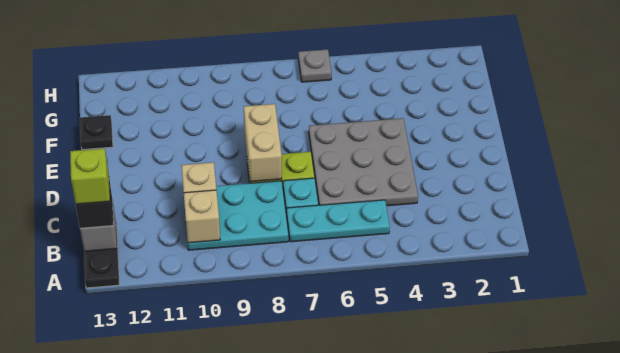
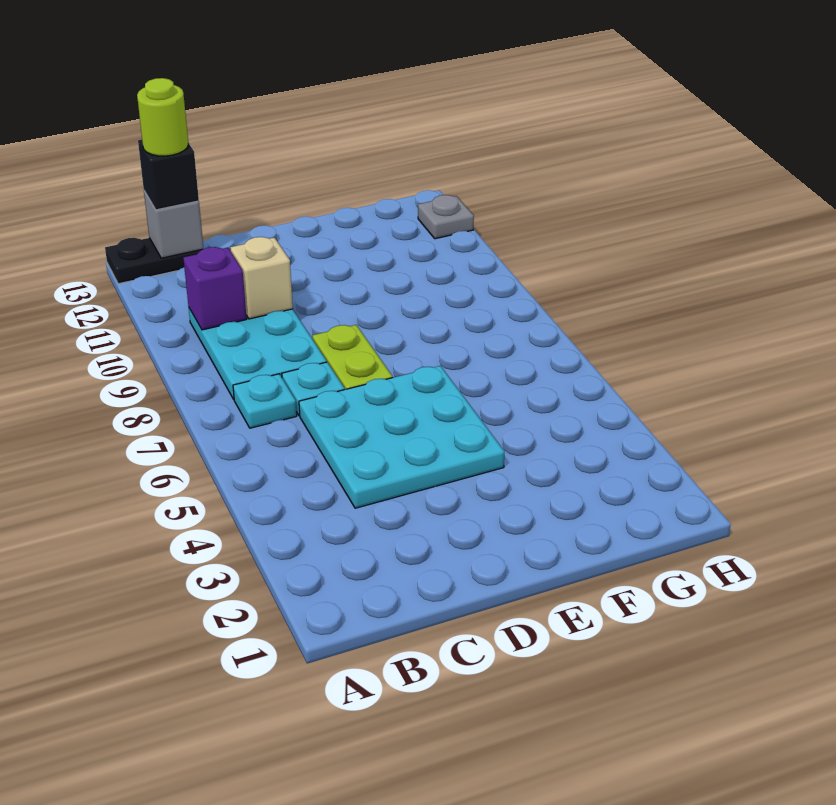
cyan plate B5:B7 level 1 -> cyan plate B7 level 1
tan brick B10 level 2 -> purple brick B10 level 2
lime brick B13 level 4 -> lime round brick B13 level 4
grey plate C4:E6 level 1 -> cyan plate C4:E6 level 1
tan brick D8:E8 level 2 -> none
black plate F13 level 1 -> none
grey plate H6 level 1 -> grey plate H12 level 1

